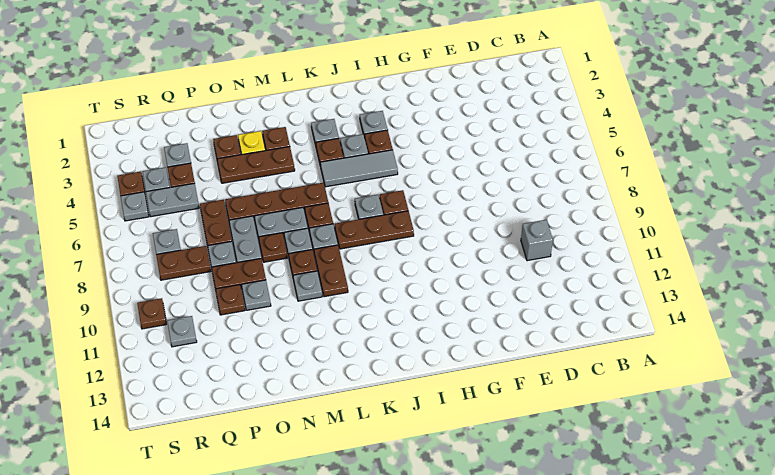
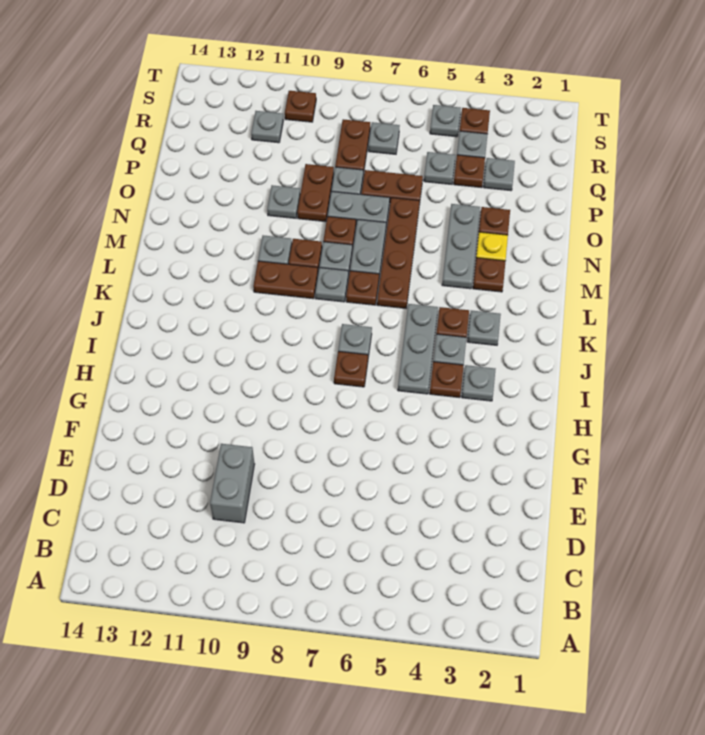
grey brick D10 level 1 -> grey brick D10:E10 level 1
grey tile I5:K5 level 1 -> grey plate I5:K5 level 1
brown plate I8:K8 level 1 -> none
brown plate M4:O4 level 1 -> grey plate M4:O4 level 1
brown plate P10 level 1 -> none
grey plate Q5:R5 level 1 -> grey plate Q5 level 1

